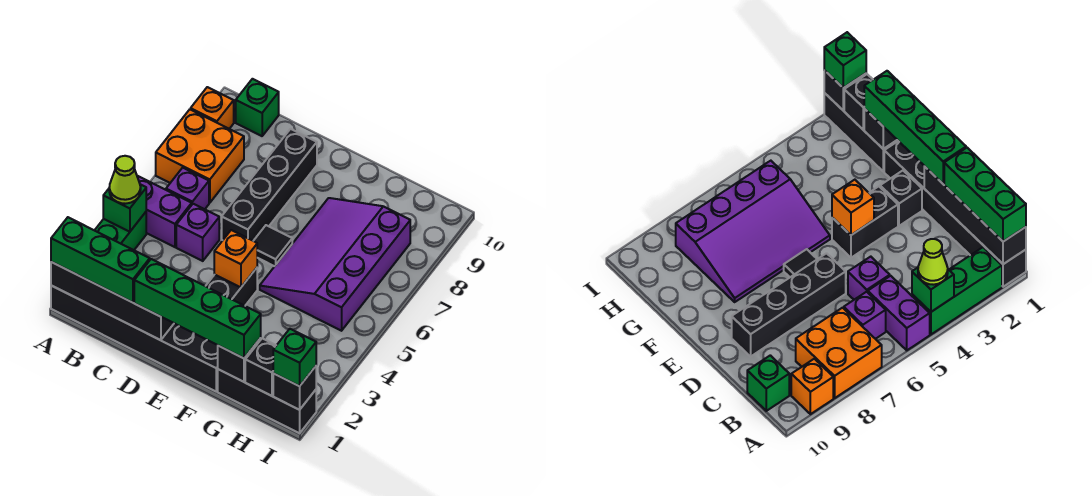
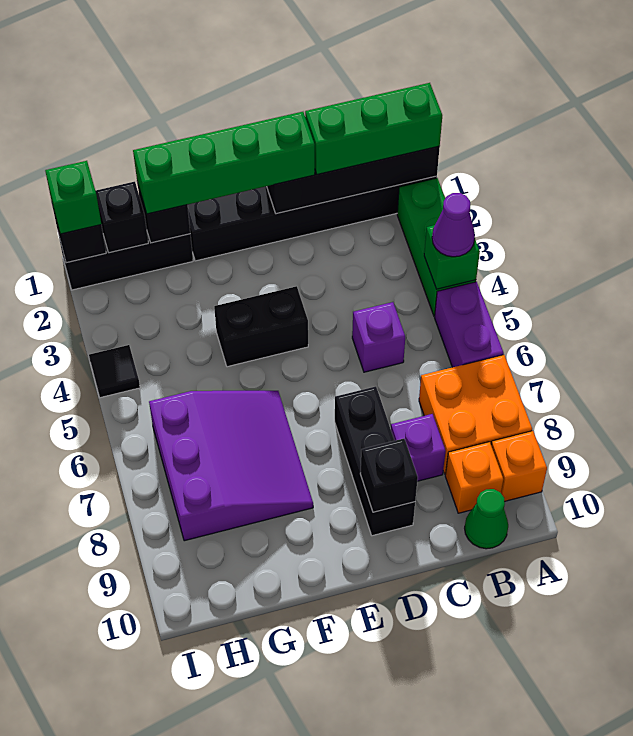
lime cone A4 level 3 -> purple cone A4 level 3
purple brick A5:B5 level 1 -> purple brick A5:A6 level 1
purple brick B6 level 1 -> purple brick C8 level 1
green brick B10 level 1 -> green cone B10 level 1
black brick D6:D9 level 1 -> black brick D7:D9 level 1
black brick E2 level 1 -> black brick D9 level 2
black brick E3:E4 level 1 -> black brick E4:F4 level 1
orange brick E4 level 2 -> orange brick B9 level 1
black tile E6 level 1 -> black tile I4 level 1
purple slope F5:H8 level 1 top H -> purple slope F6:H8 level 1 top H

